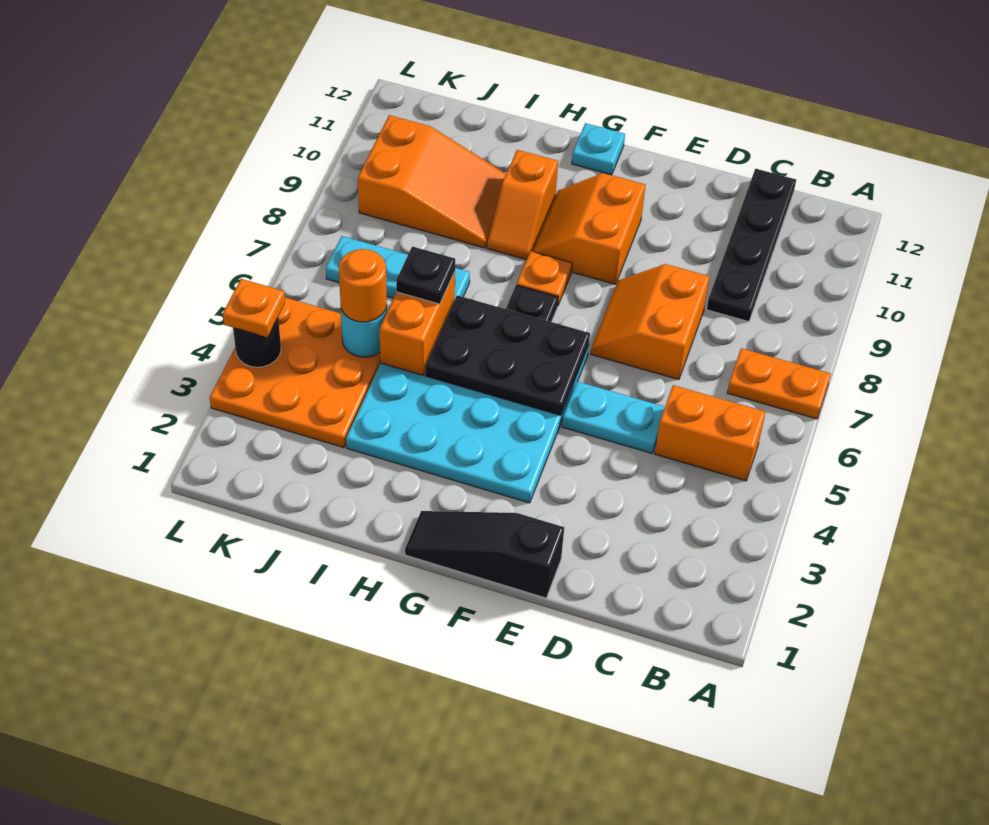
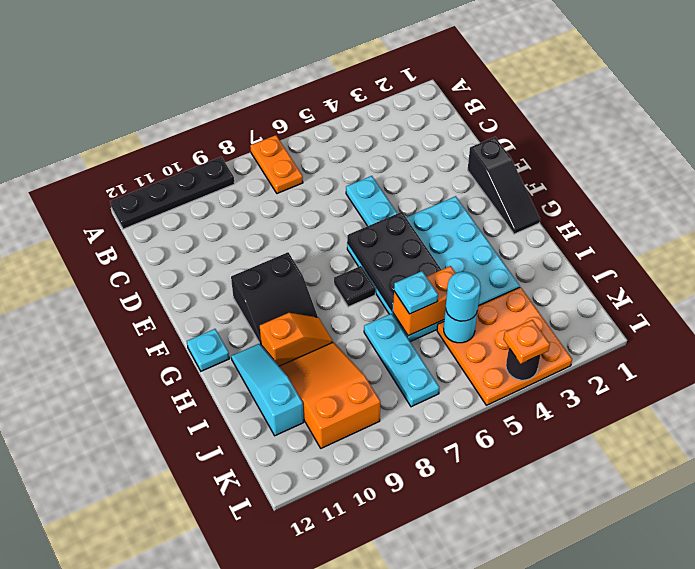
orange brick B5:C5 level 1 -> none
black plate C9:C12 level 1 -> black plate A9:A12 level 1
orange slope D7:E8 level 1 top D -> none
orange slope F9:G10 level 1 top F -> black slope F9:G10 level 1 top F
orange plate G8 level 1 -> none
none -> cyan slope H11:J11 level 1 top J
black plate I6 level 3 -> cyan plate I6 level 3
orange round brick J5 level 3 -> cyan round brick J5 level 3

